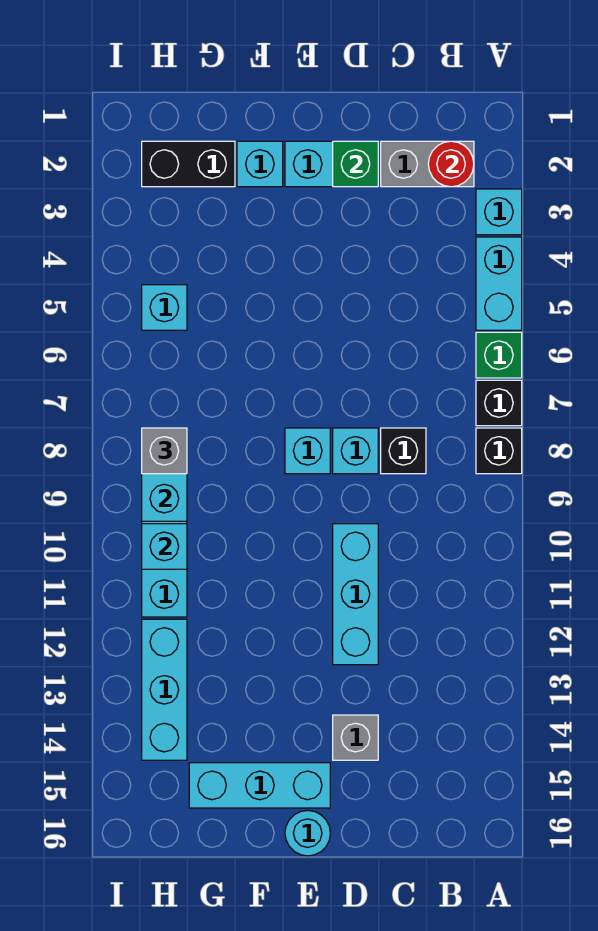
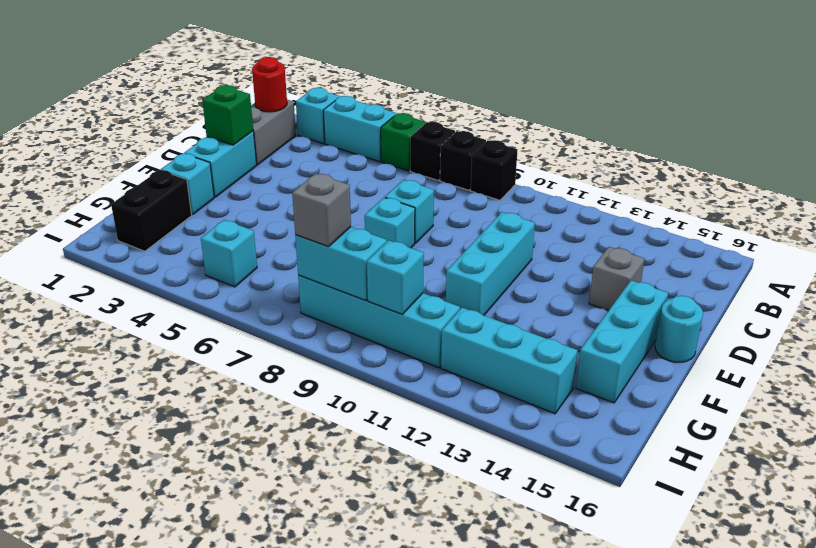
black brick C8 level 1 -> black brick A9 level 1
cyan brick D10:D12 level 1 -> cyan brick D11:F11 level 1

